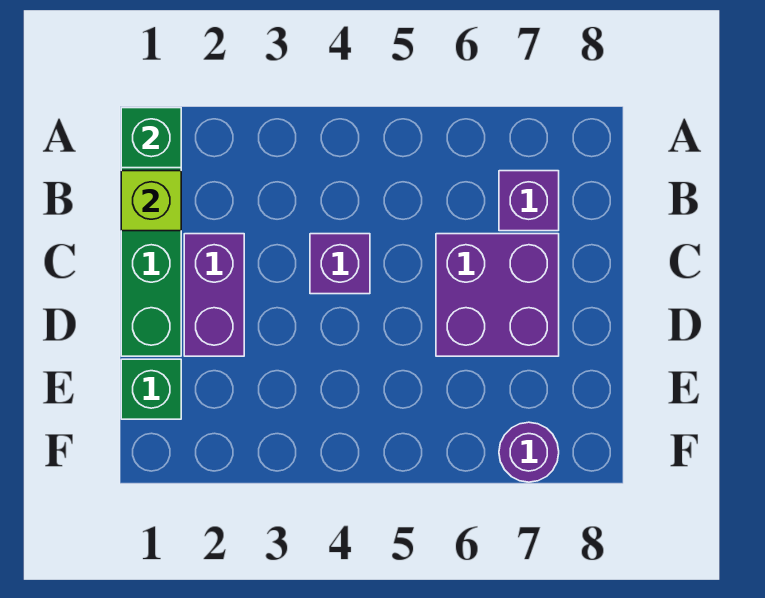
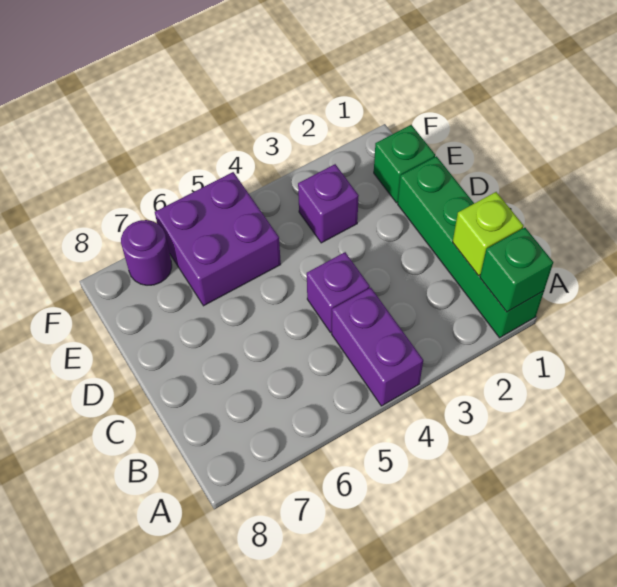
purple brick B7 level 1 -> purple brick E3 level 1
purple brick C2:D2 level 1 -> purple brick A4:B4 level 1
purple brick C6:D7 level 1 -> purple brick E5:F6 level 1

